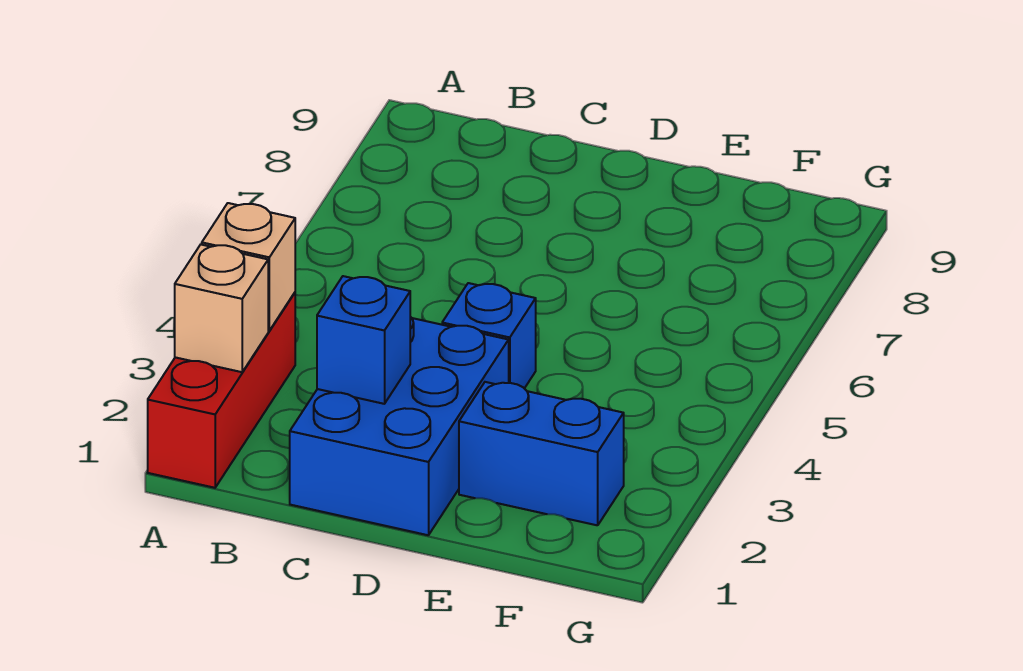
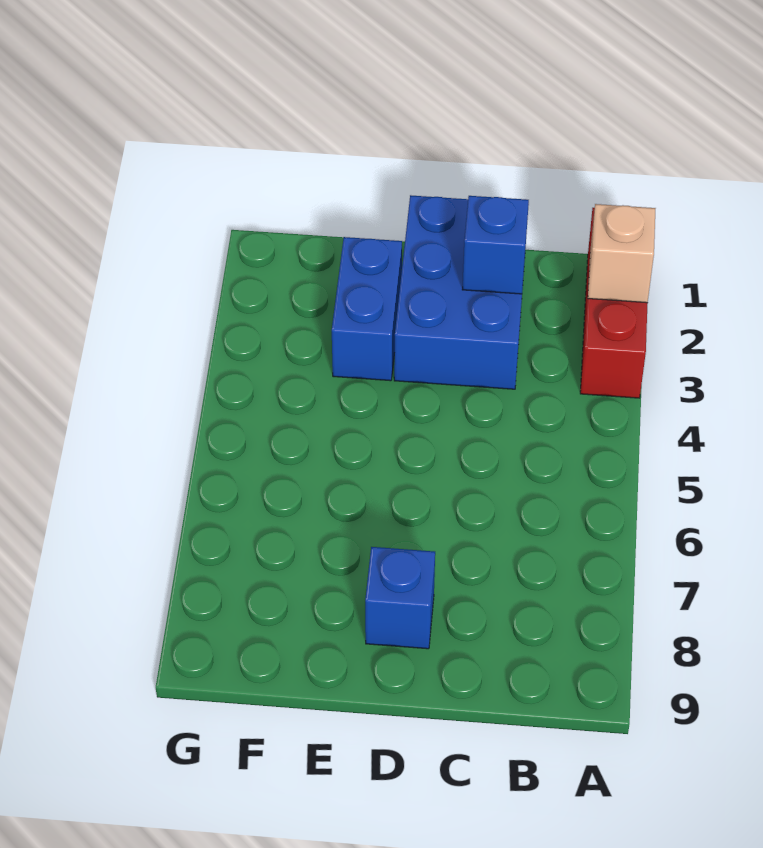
tan brick A3 level 2 -> none
blue brick D4 level 1 -> blue brick D8 level 1
blue brick E2:F2 level 1 -> blue brick E2:E3 level 1

